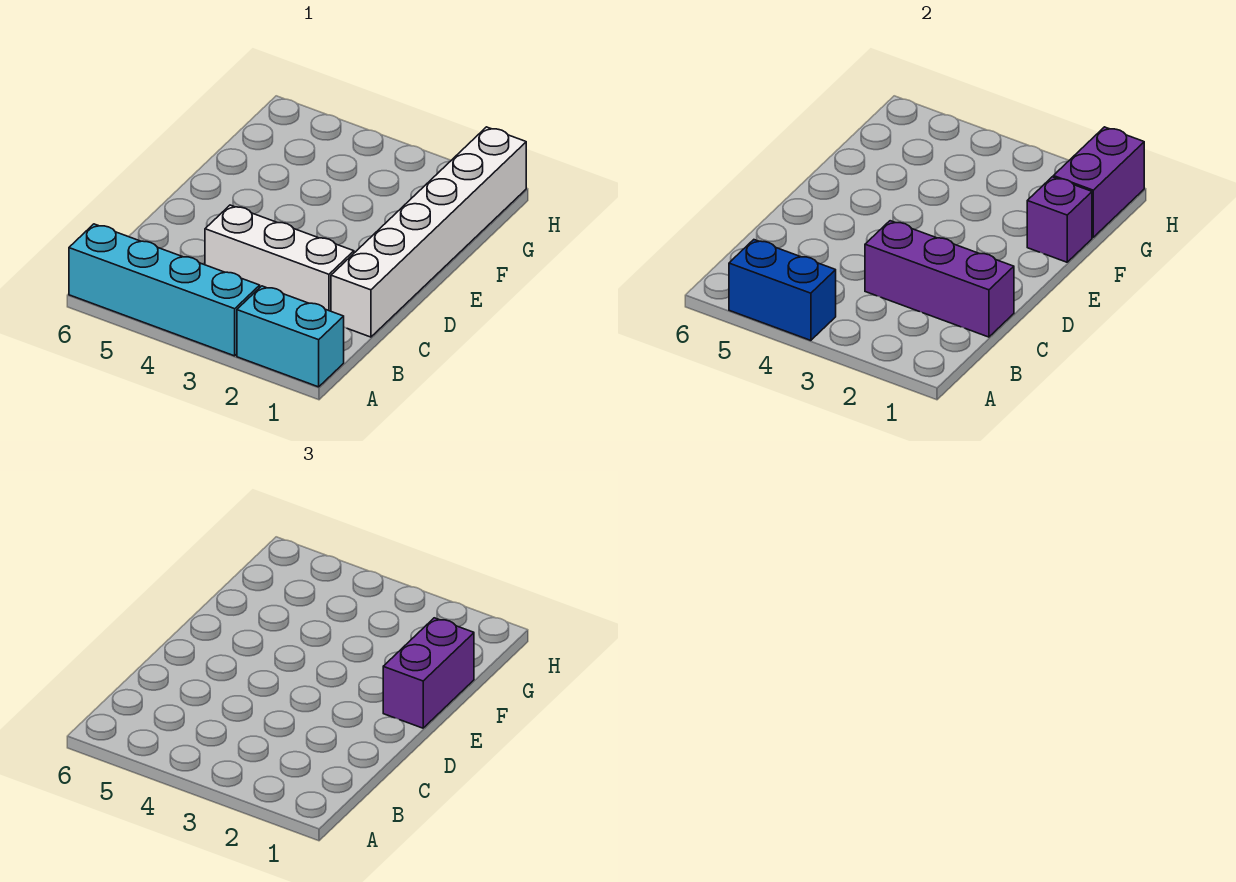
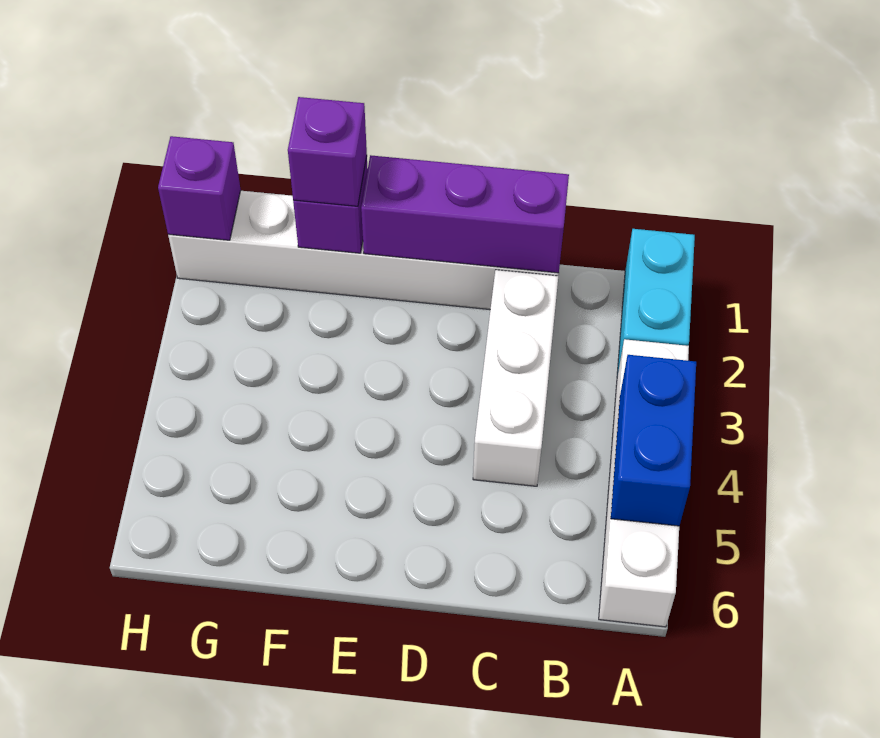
cyan brick A3:A6 level 1 -> white brick A3:A6 level 1
purple brick C1:C3 level 2 -> purple brick C1:E1 level 2
purple brick E1:F1 level 3 -> purple brick F1 level 3
purple brick G1:H1 level 2 -> purple brick H1 level 2

